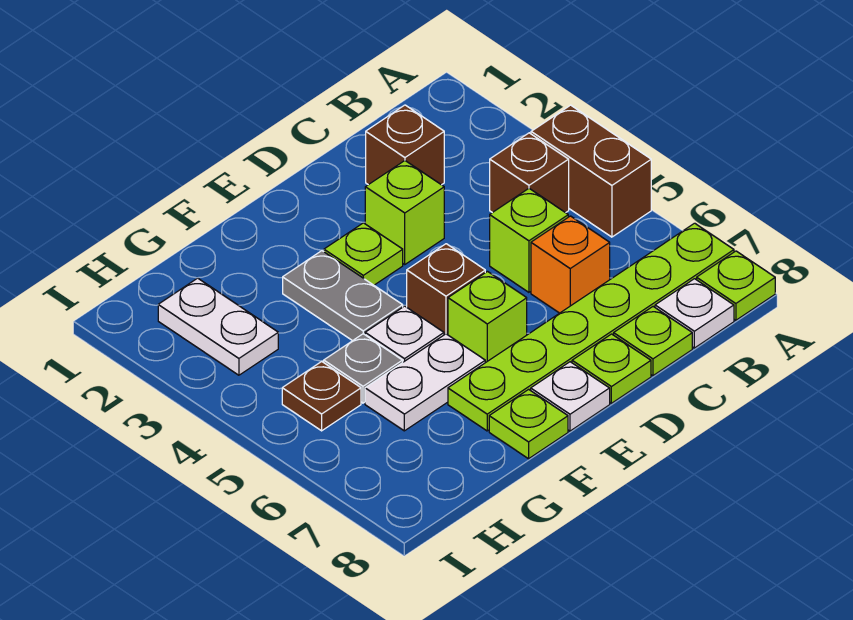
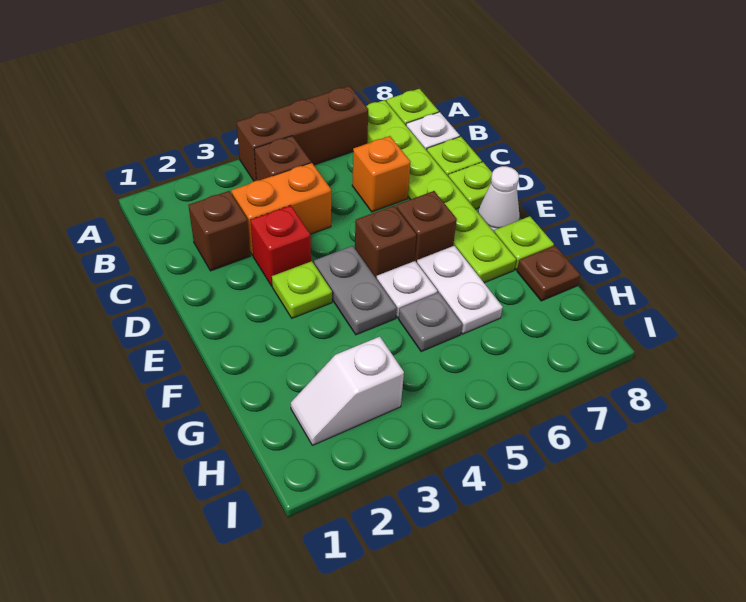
brown brick A4:A5 level 1 -> brown brick A4:A6 level 1
none -> orange brick C3:C4 level 1
lime brick C5 level 1 -> none
lime brick D3 level 1 -> red brick D3 level 1
lime brick E6 level 1 -> brown brick E6 level 1
white plate E8 level 1 -> white cone E8 level 1
grey plate F3:F4 level 1 -> grey plate E4:F4 level 1
white plate H2:H3 level 1 -> white slope H2:H3 level 1 top 3
brown plate H5 level 1 -> brown plate G8 level 1

